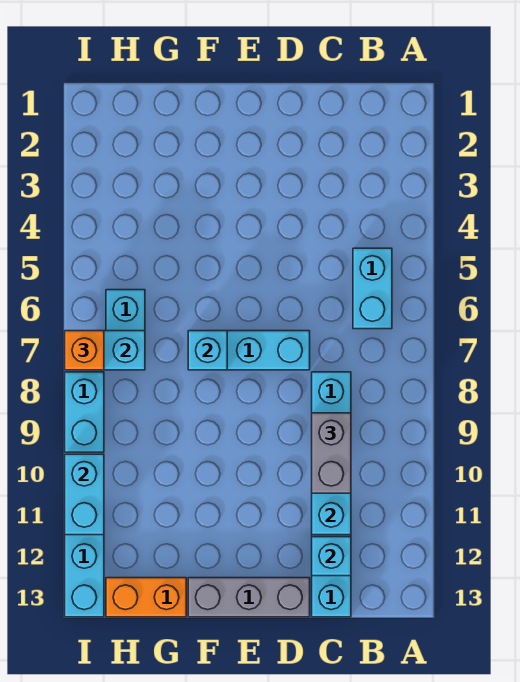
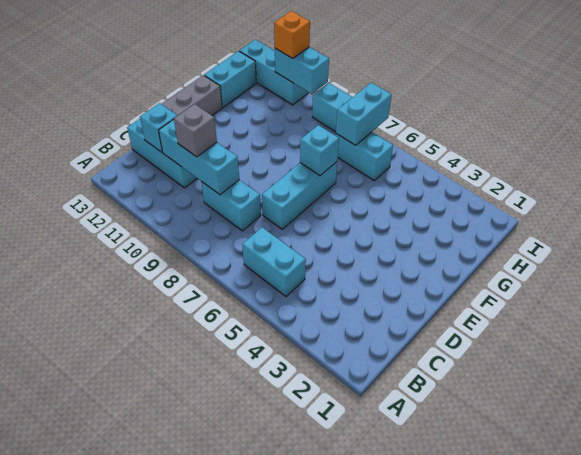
grey brick C9:C10 level 3 -> grey brick C10 level 3
orange brick G13:H13 level 1 -> cyan brick G13:H13 level 1
orange brick I7 level 3 -> orange brick I11 level 3

